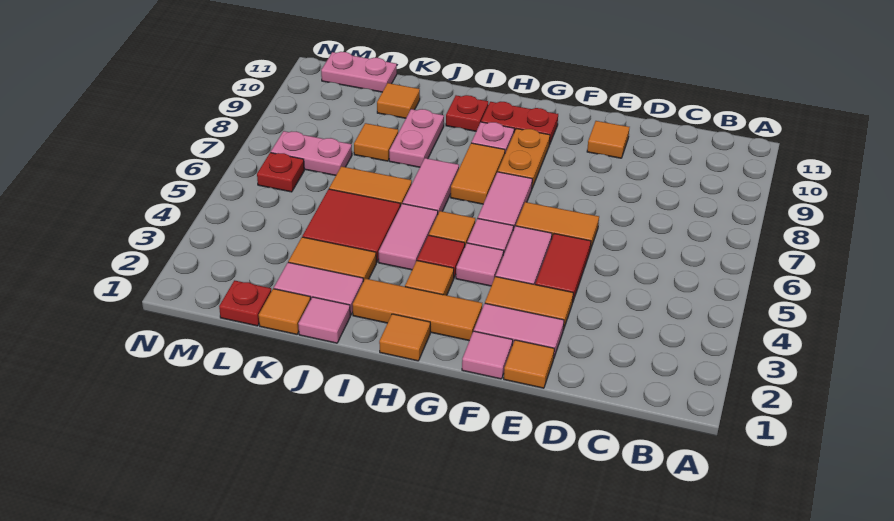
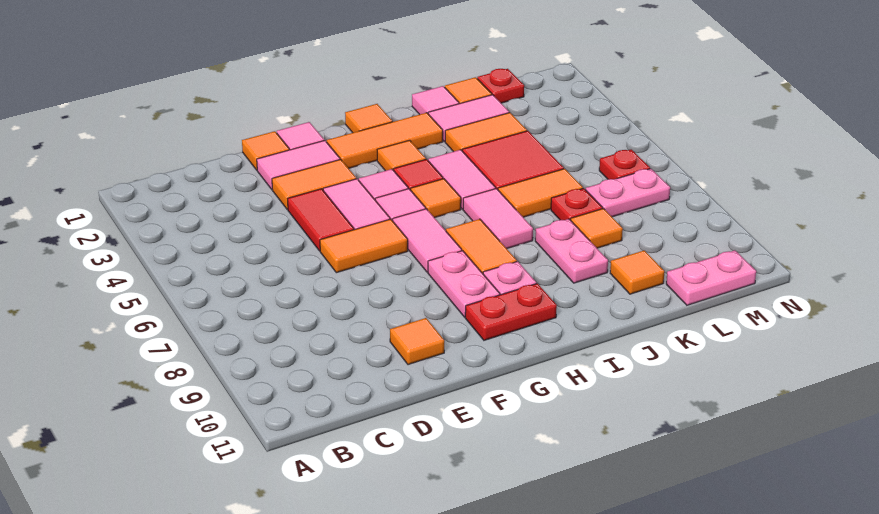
orange plate G8:G9 level 1 -> pink plate G8:G9 level 1
red plate I10 level 1 -> red plate K7 level 1

